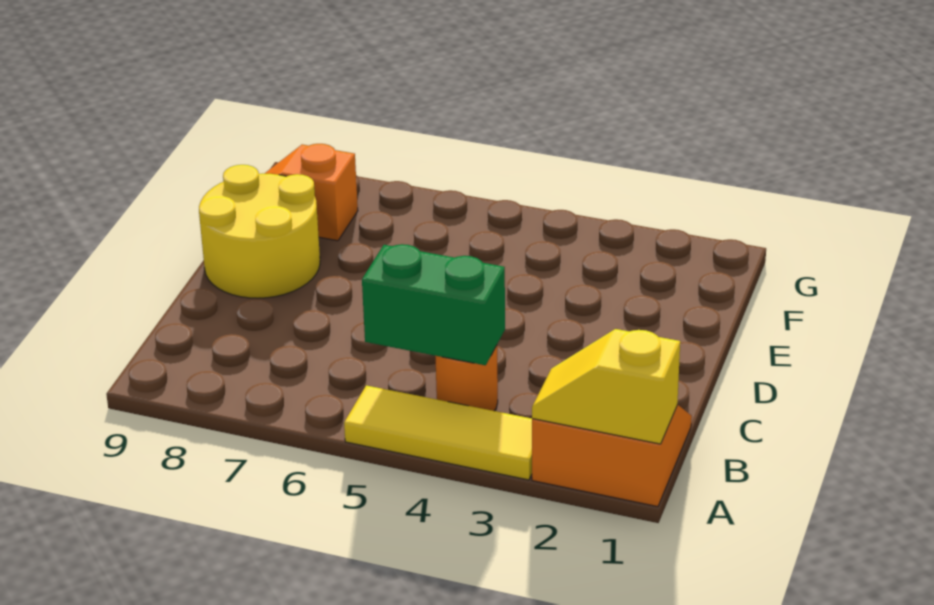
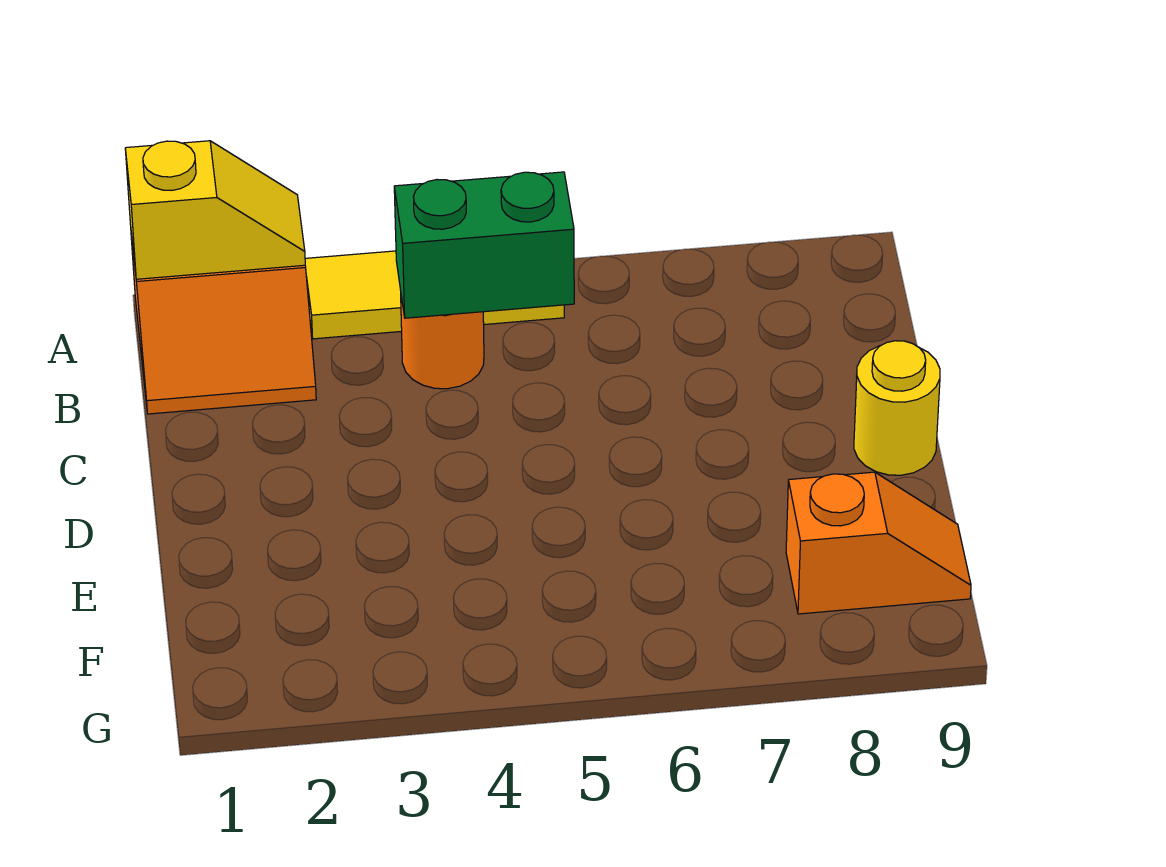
yellow round brick D8:E9 level 1 -> yellow round brick D9 level 1

